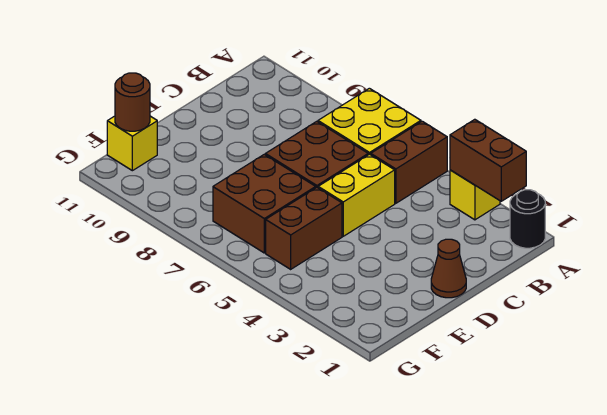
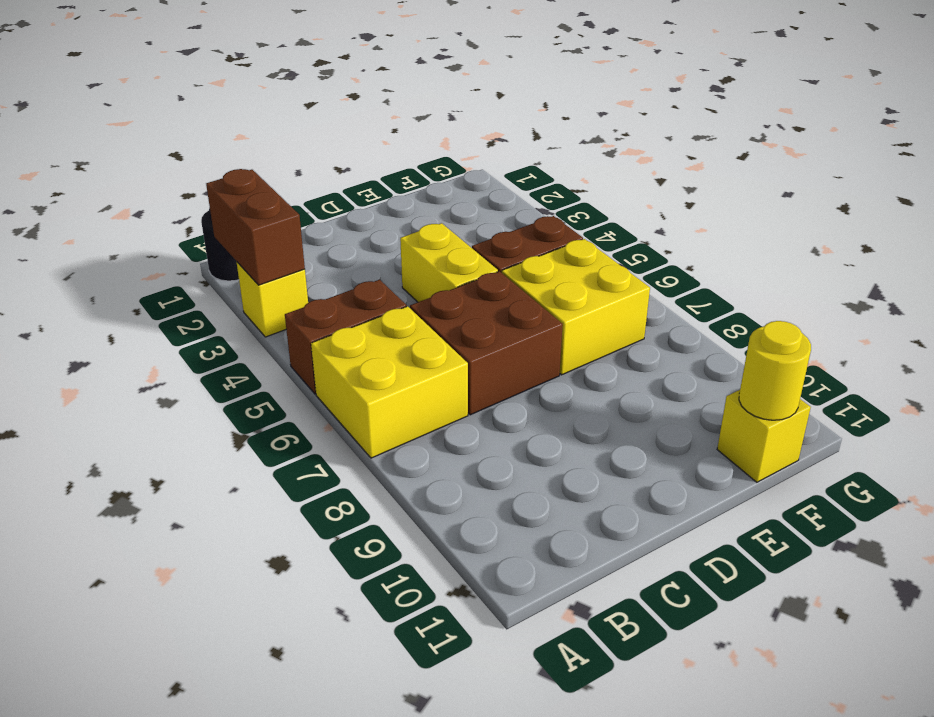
yellow brick C5:D5 level 1 -> yellow brick D4:D5 level 1
brown cone D1 level 1 -> none
brown brick E6:F7 level 1 -> yellow brick E6:F7 level 1
brown round brick F11 level 2 -> yellow round brick F11 level 2

